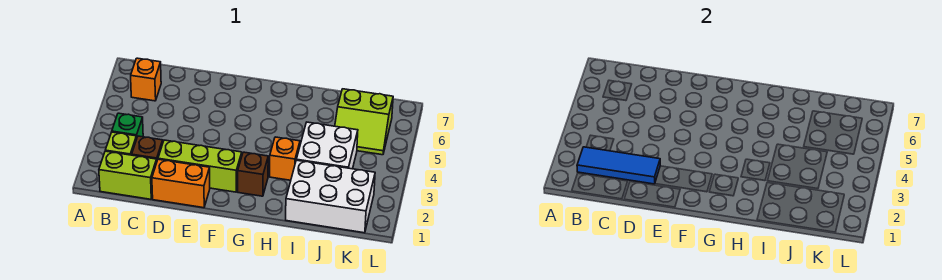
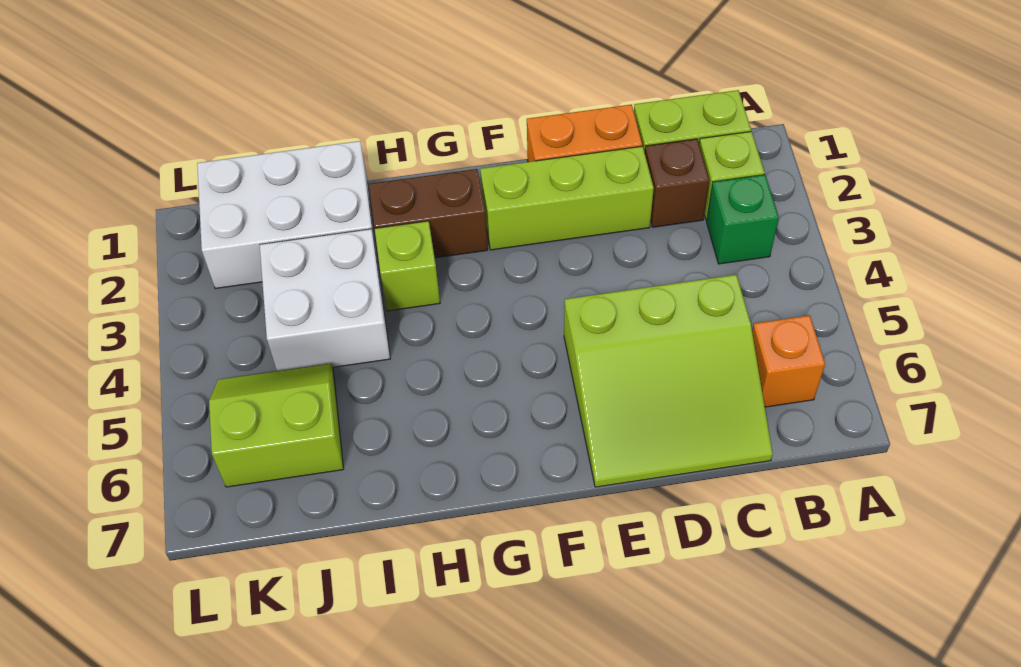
blue tile B2:D2 level 2 -> none
none -> lime slope C5:E7 level 1 top 5
brown brick G2 level 1 -> brown brick G2:H2 level 1
orange brick H3 level 1 -> lime brick H3 level 1

